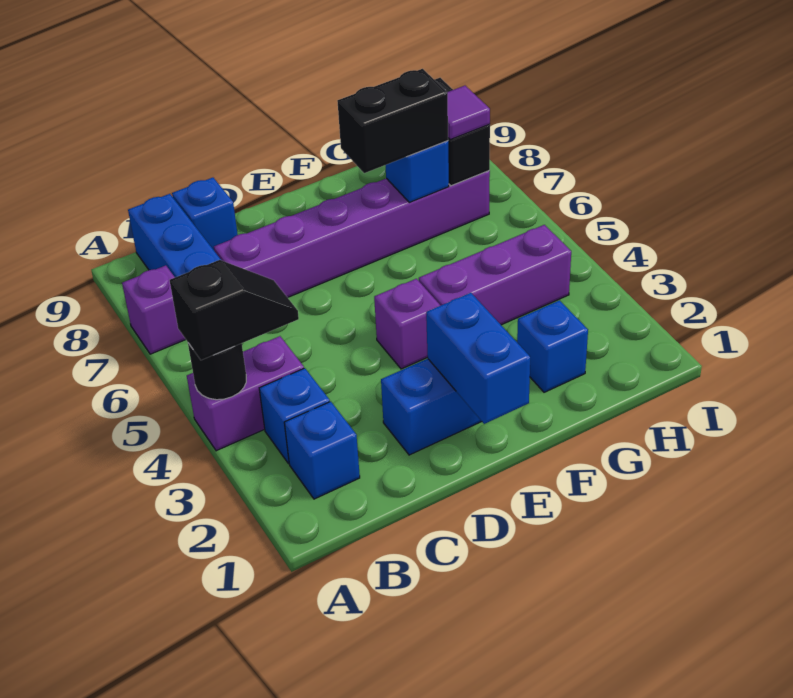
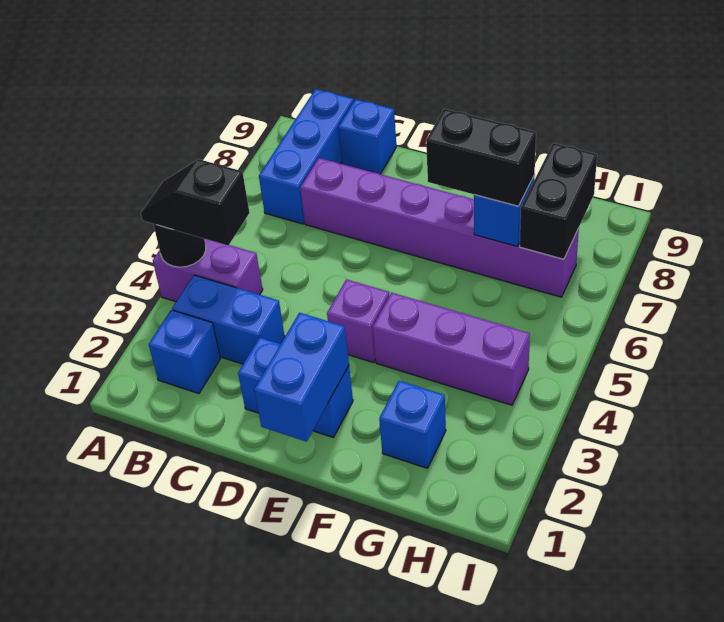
black slope A4:B4 level 3 top A -> black slope A4:B4 level 3 top B
purple brick A7 level 1 -> none
blue brick B3 level 1 -> blue brick B3:C3 level 1
purple tile H7 level 3 -> none

